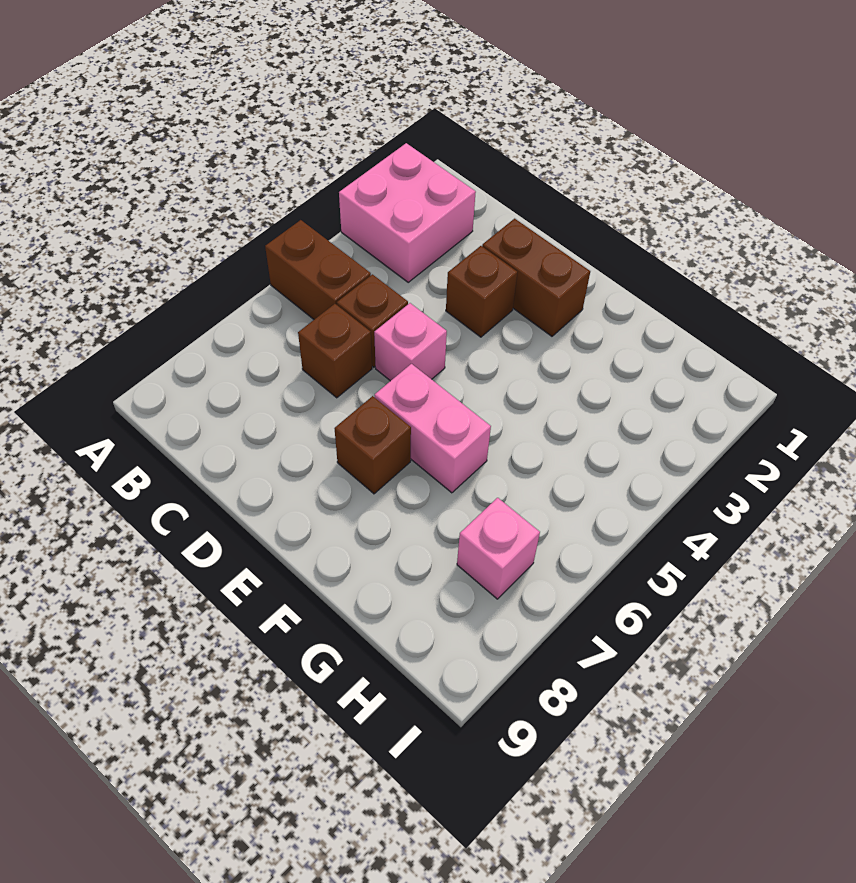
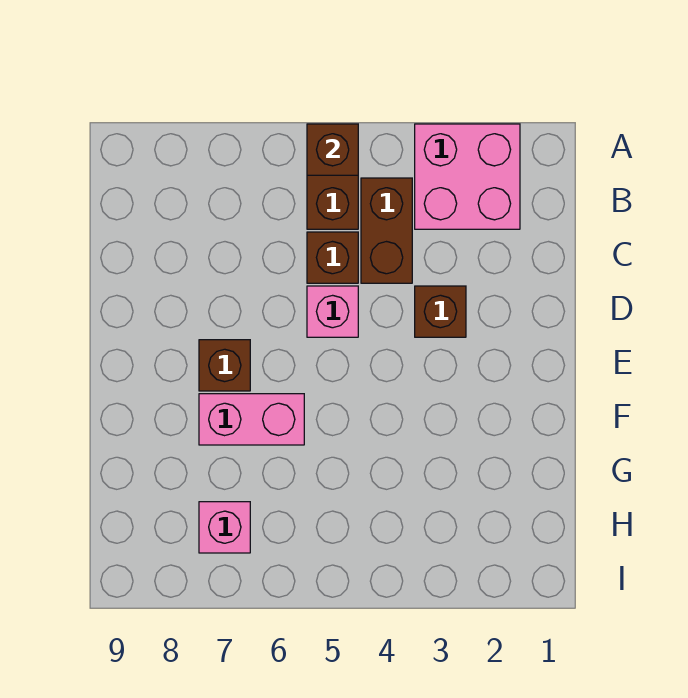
brown brick C6 level 1 -> brown brick A5 level 2
brown brick D2:E2 level 1 -> brown brick B4:C4 level 1
pink brick E6:F6 level 1 -> pink brick F6:F7 level 1

